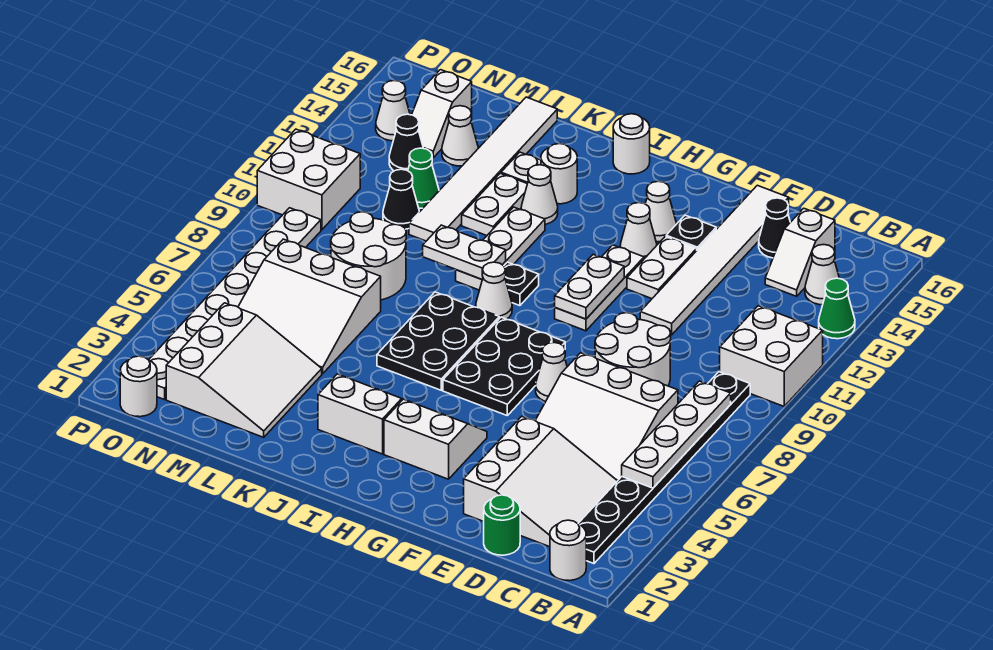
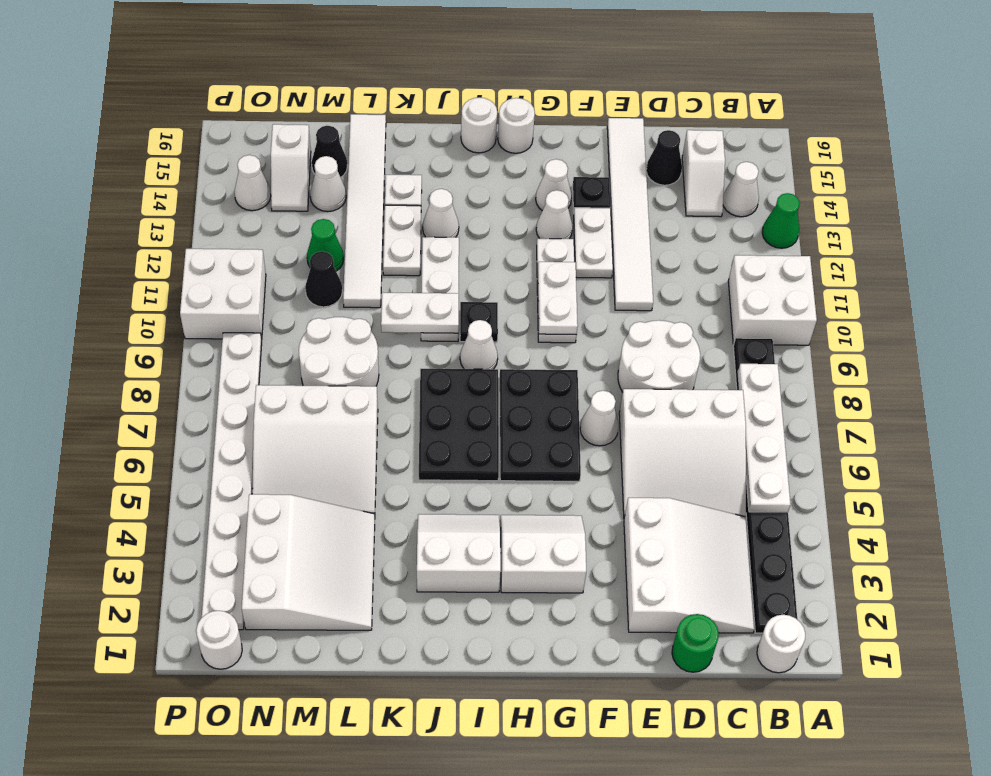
white round brick J14 level 1 -> white round brick H16 level 1
black cone N13 level 1 -> black cone M15 level 1

